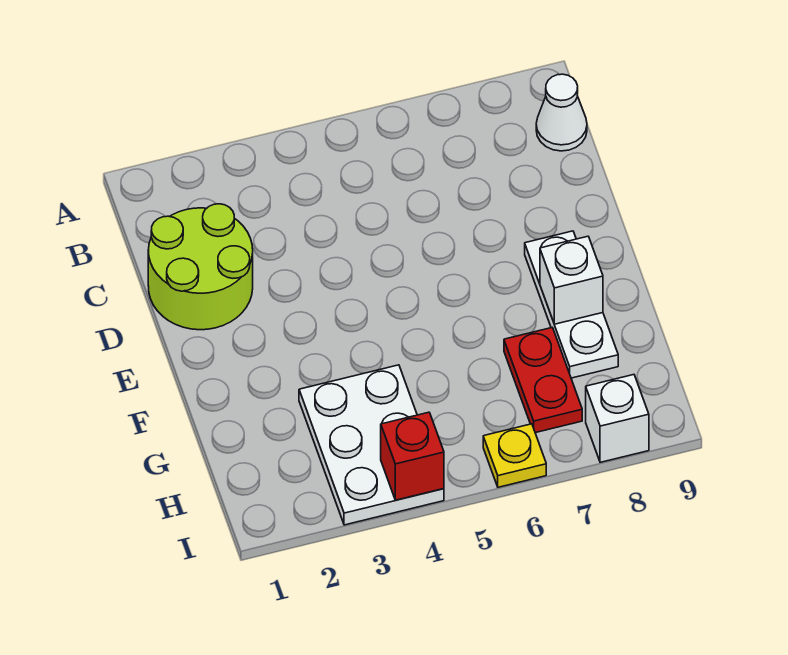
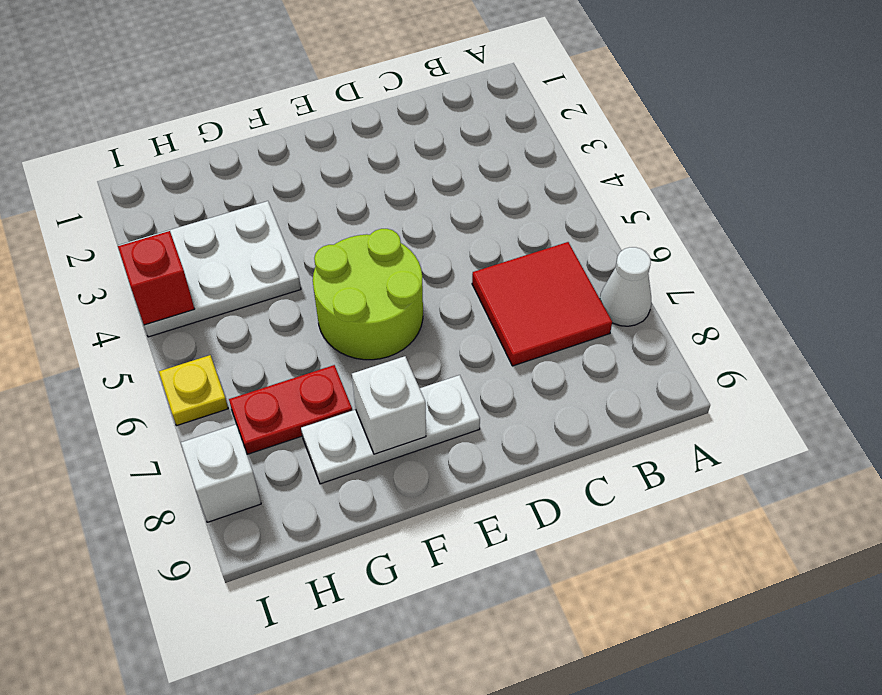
none -> red tile B6:C7 level 1
white cone B9 level 1 -> white cone A7 level 1
lime round brick C1:D2 level 1 -> lime round brick E5:F6 level 1

